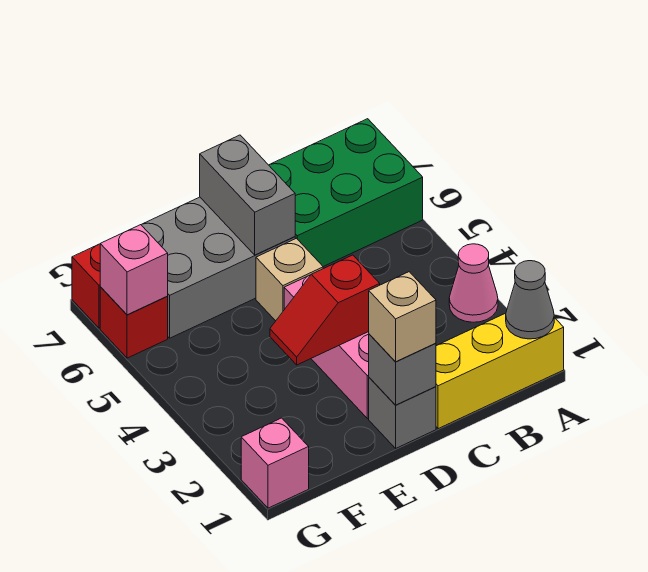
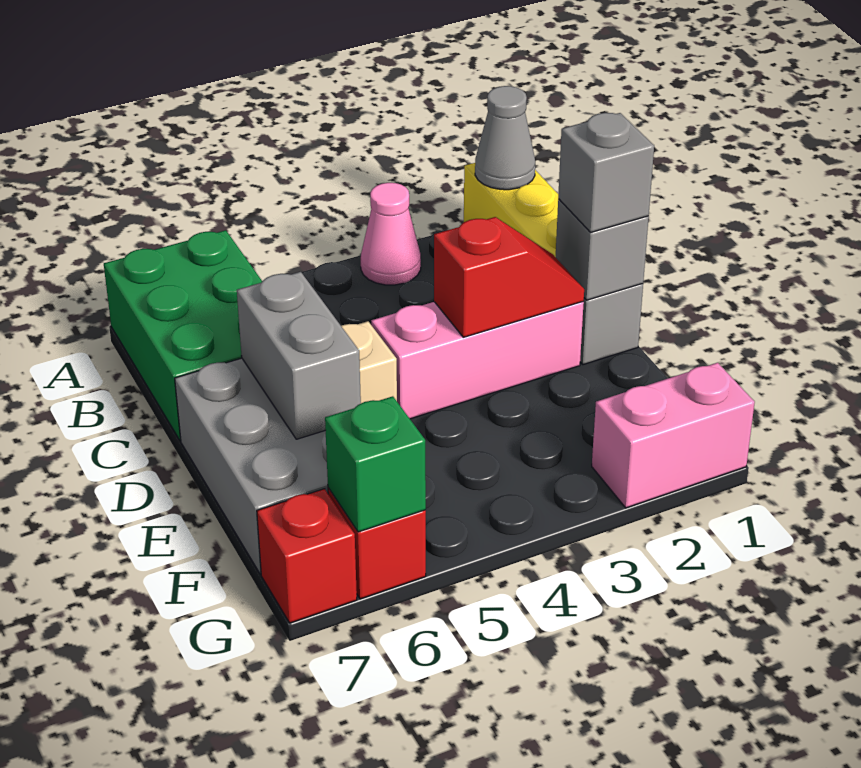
tan brick D1 level 3 -> grey brick D1 level 3
red slope D3:E3 level 2 top D -> red slope D2:D3 level 2 top 3
grey brick D6:D7 level 2 -> grey brick D6:E6 level 2
pink brick G1 level 1 -> pink brick G1:G2 level 1
pink brick G6 level 2 -> green brick G6 level 2

